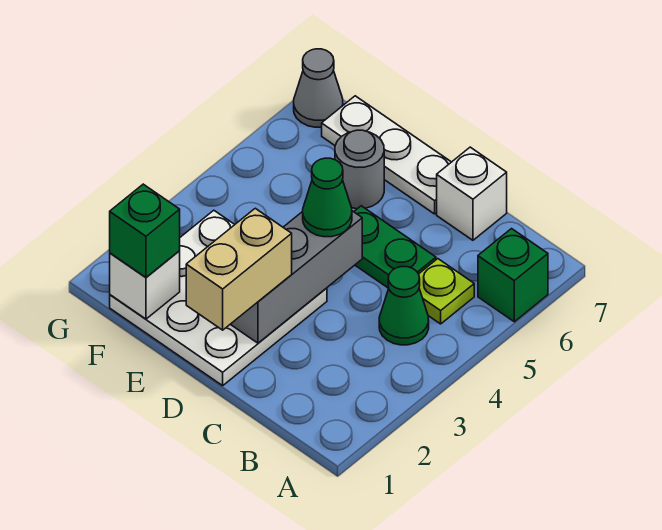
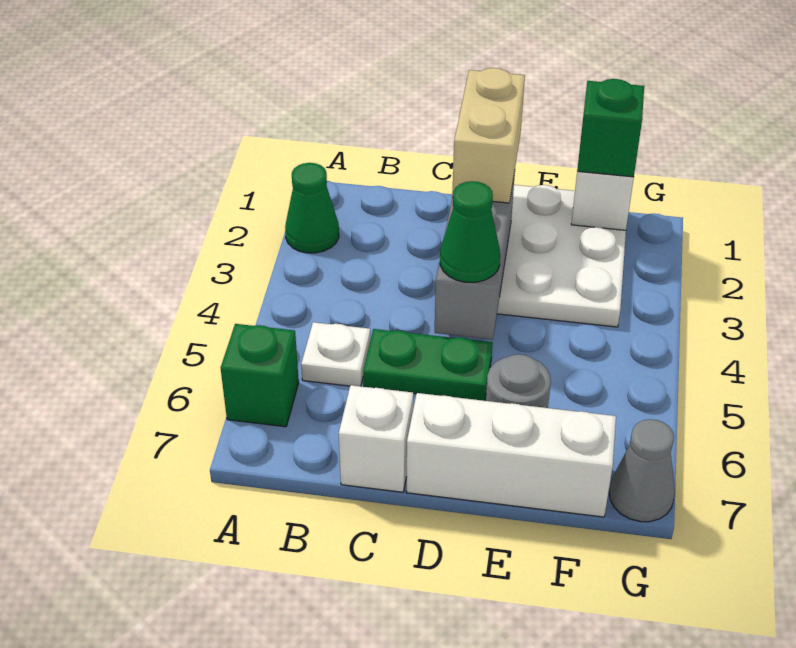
green cone B4 level 1 -> green cone A2 level 1
lime plate B5 level 1 -> white plate B5 level 1
white plate D7:F7 level 1 -> white brick D7:F7 level 1

